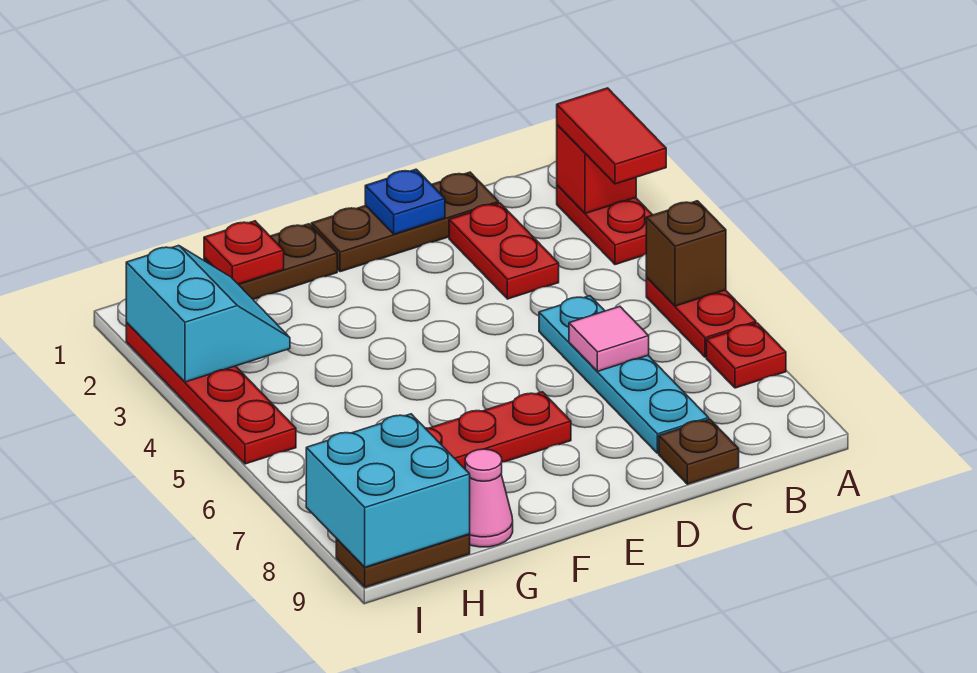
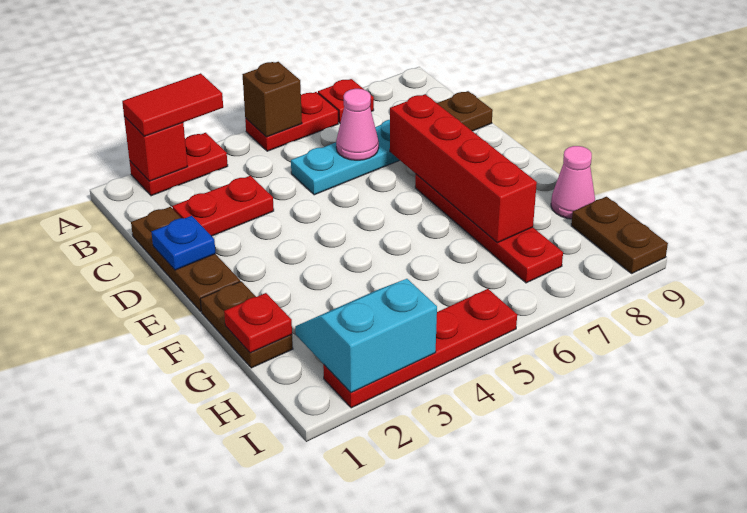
pink tile C6 level 2 -> pink cone C6 level 2
none -> red brick D7:G7 level 2
cyan brick H8:I9 level 2 -> none

